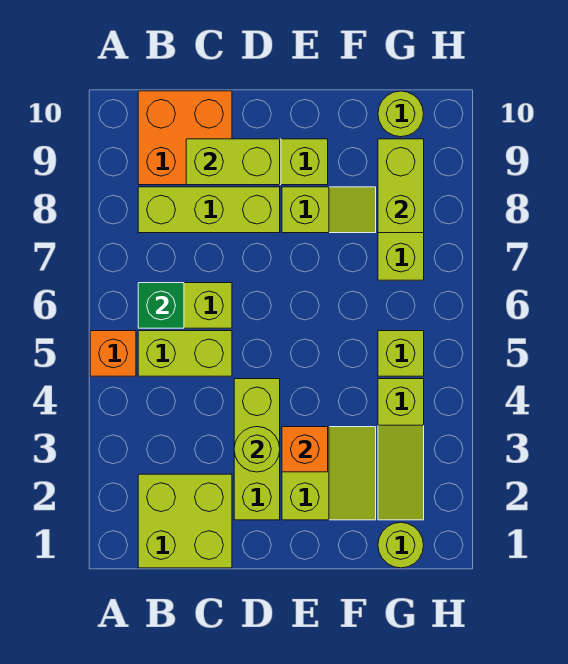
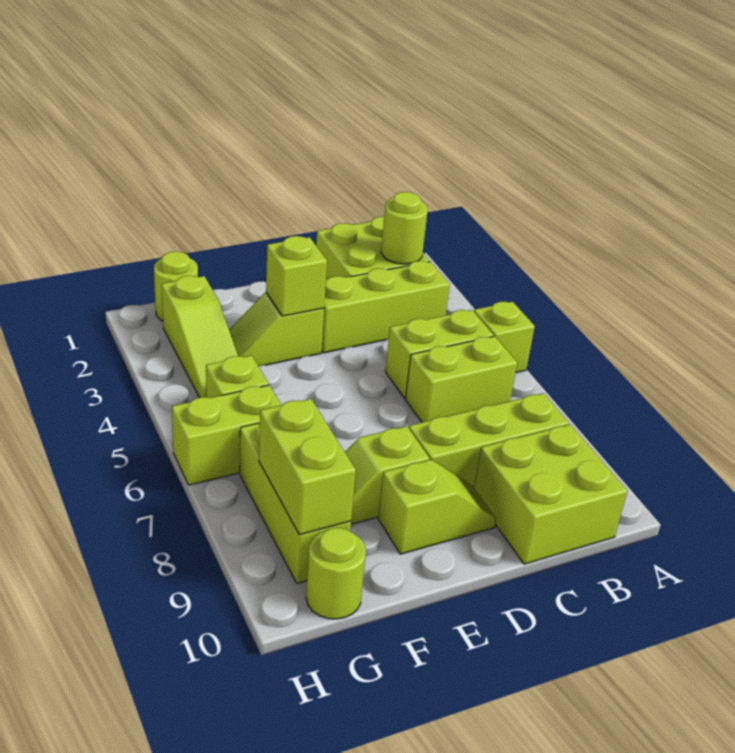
orange brick A5 level 1 -> lime brick A5 level 1
green brick B6 level 2 -> none
orange brick B9:C10 level 1 -> lime brick B9:C10 level 1
lime brick C9:D9 level 2 -> lime brick G6:H6 level 1
lime brick D2:D4 level 1 -> lime brick B3:D3 level 1
lime round brick D3 level 2 -> lime round brick B2 level 2
lime slope E2:F3 level 1 top E -> lime slope E3:F3 level 1 top E
orange brick E3 level 2 -> lime brick E3 level 2
lime slope G2:G4 level 1 top 4 -> lime slope G2:G4 level 1 top 2

